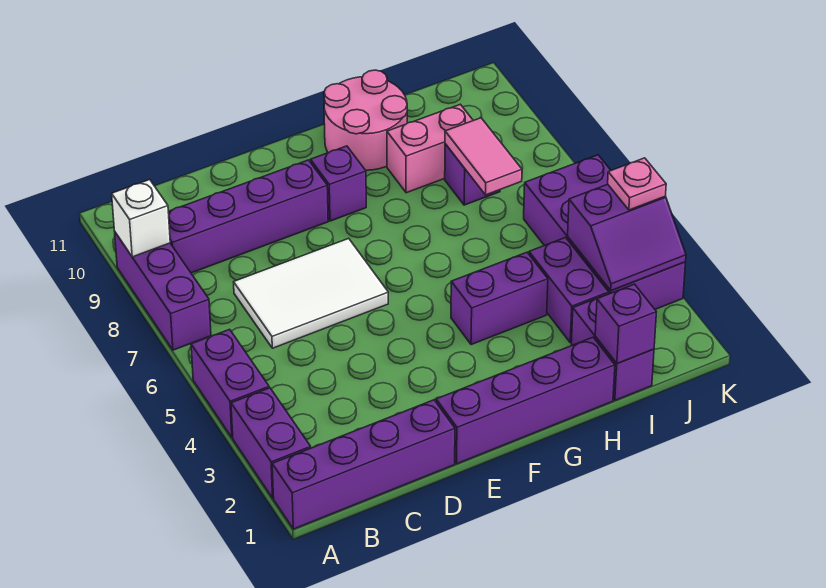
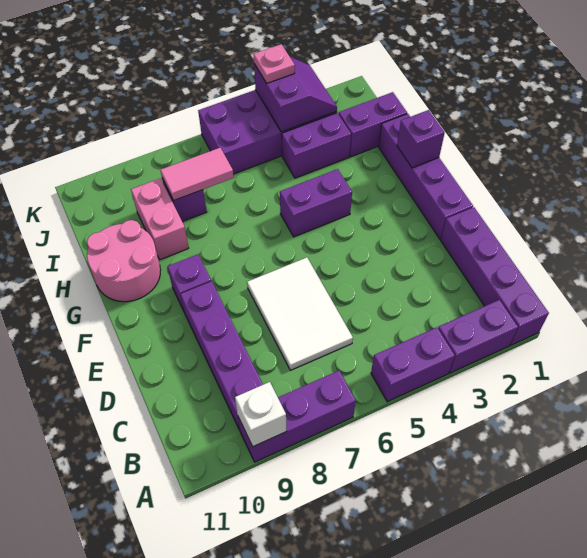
purple brick G4:H4 level 1 -> purple brick G4:G5 level 1
purple brick I1 level 2 -> purple brick G1 level 2

